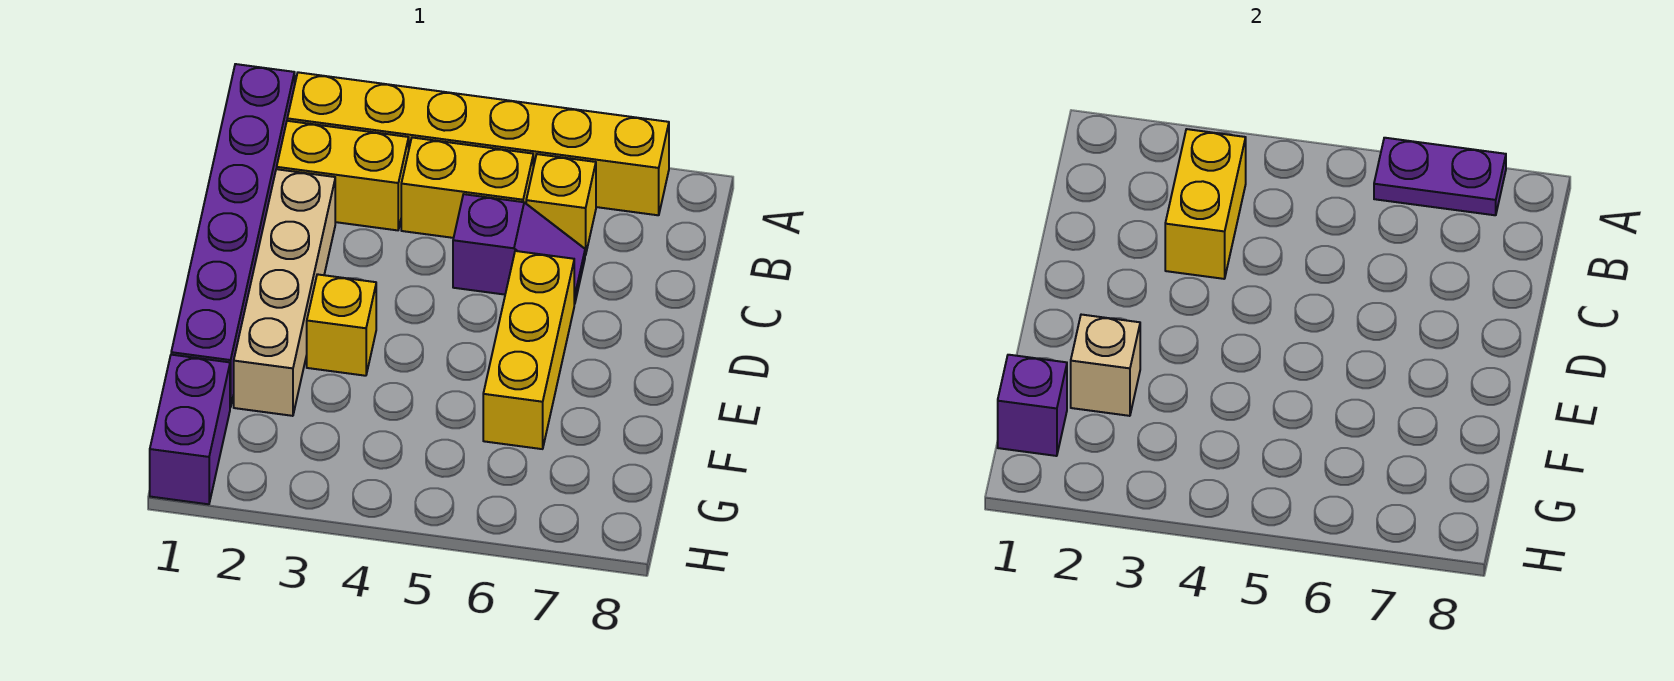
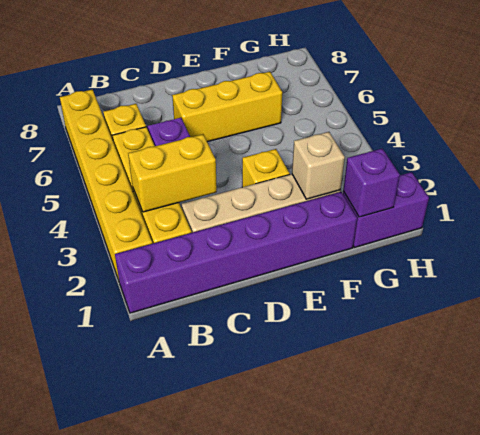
purple plate A6:A7 level 2 -> none

